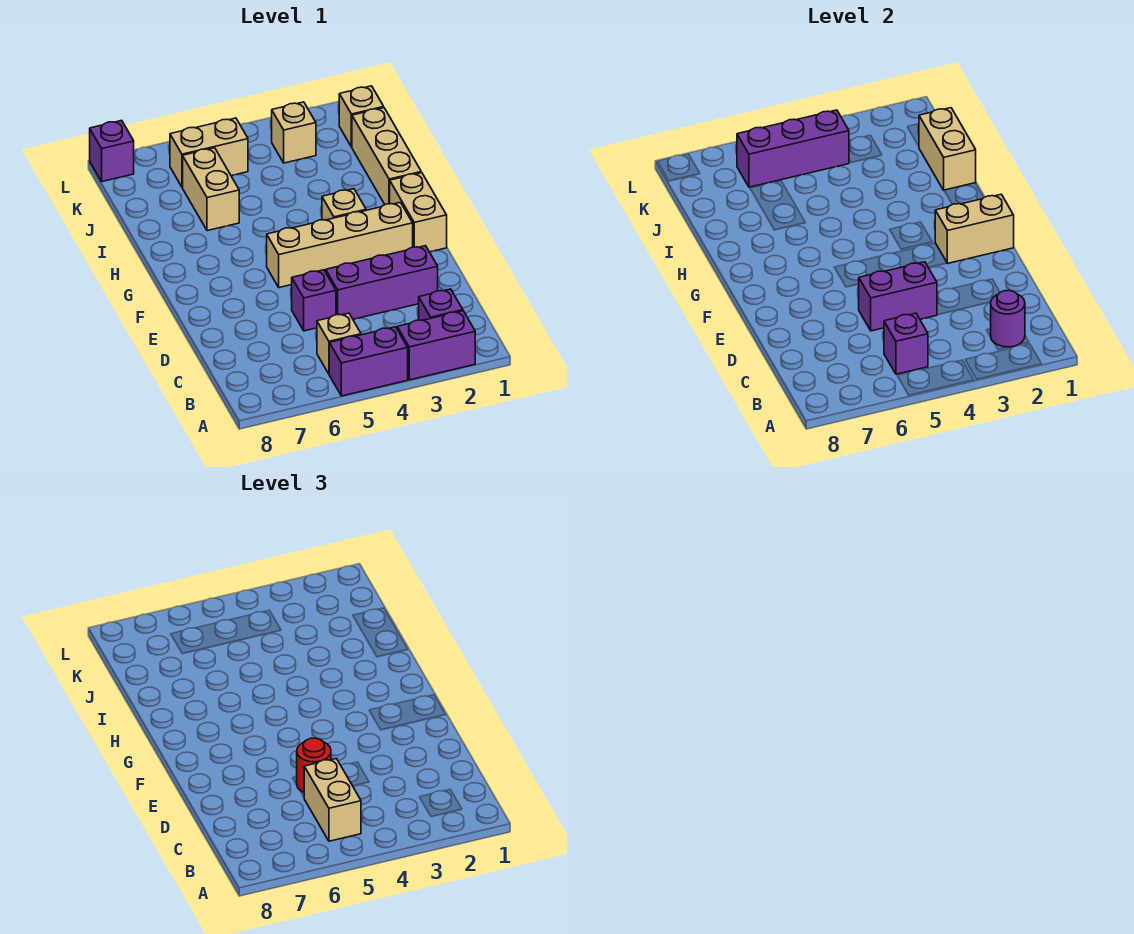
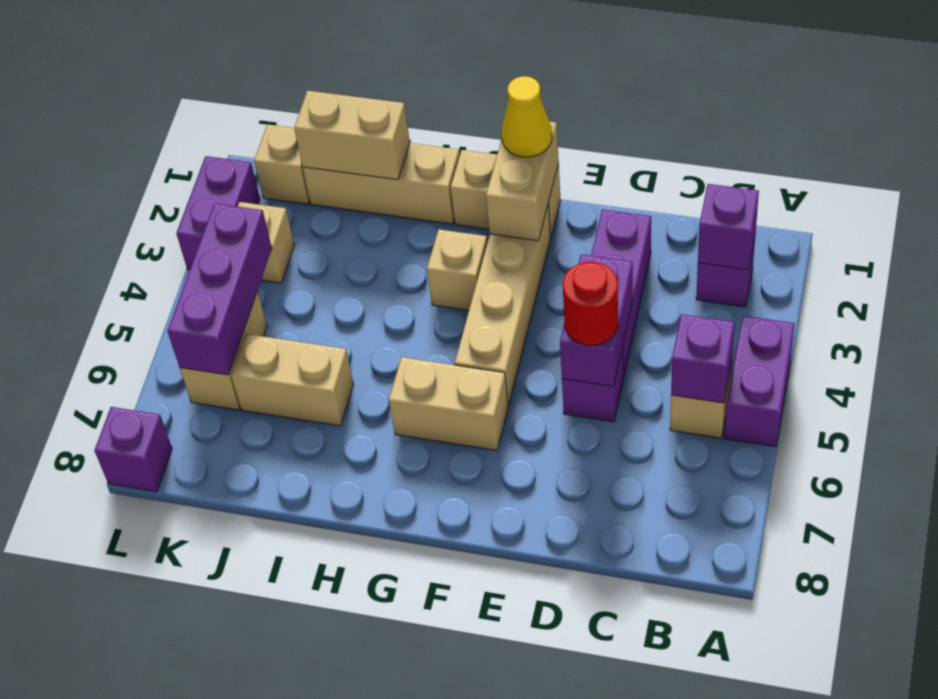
purple brick A2:A3 level 1 -> purple brick L2:L3 level 1
purple round brick B2 level 2 -> purple brick B2 level 2
tan brick B5:C5 level 3 -> tan brick F6:G6 level 1
none -> yellow cone F1 level 3

